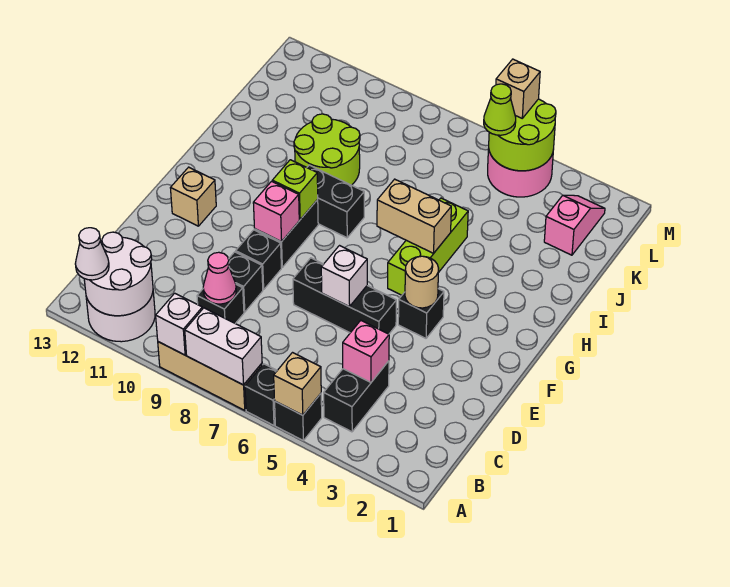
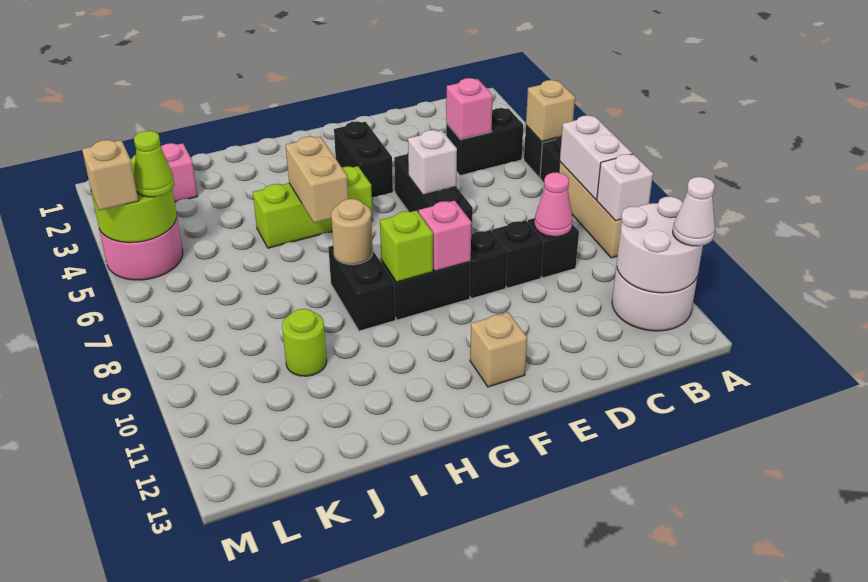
black brick F4 level 1 -> black brick F3:F4 level 1
tan round brick F4 level 2 -> tan round brick H8 level 2
lime round brick I9:J10 level 1 -> lime round brick J10 level 1

